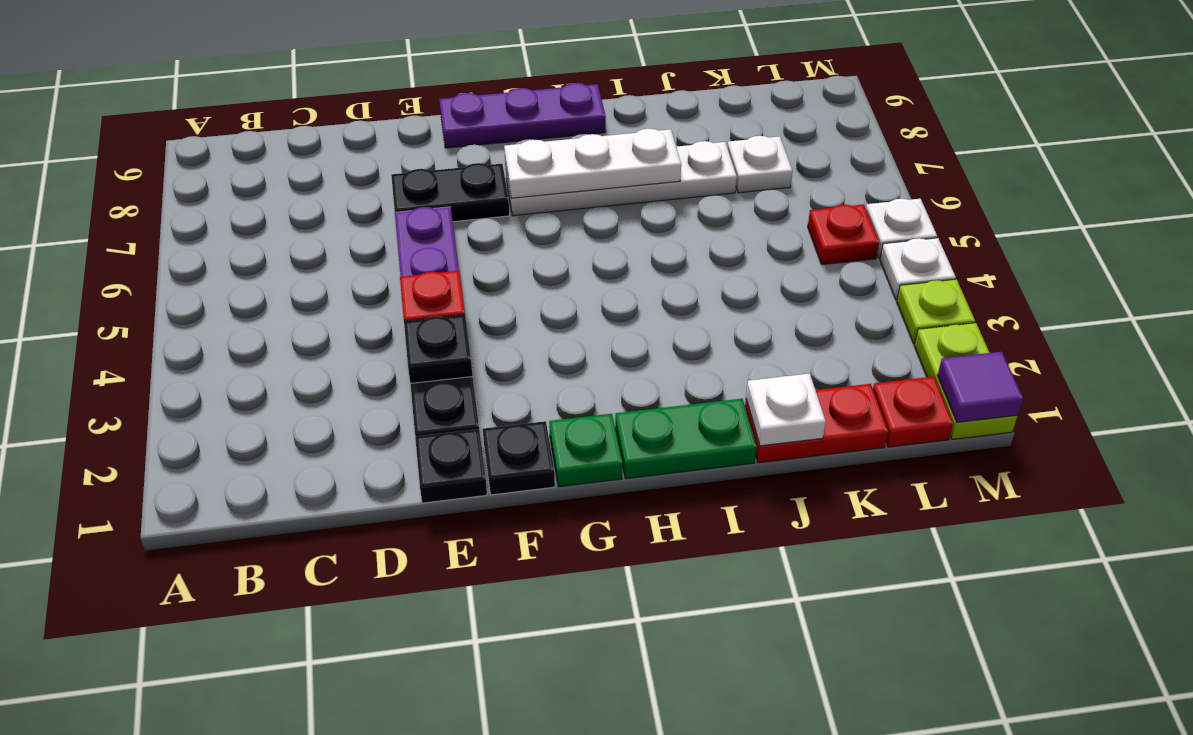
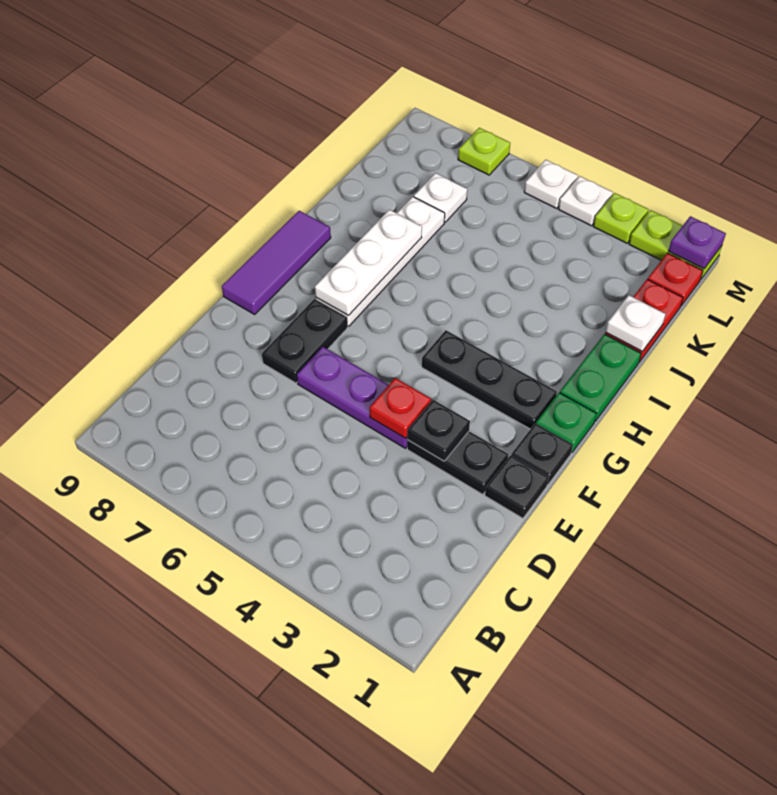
purple plate F9:H9 level 1 -> purple tile F9:H9 level 1
none -> black plate G2:G4 level 1
red plate L5 level 1 -> none
purple tile M1 level 2 -> purple plate M1 level 2
none -> lime plate M7 level 1

